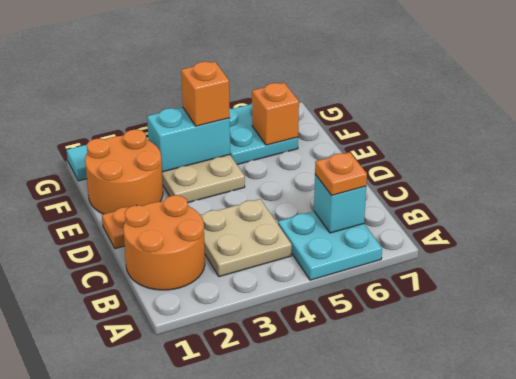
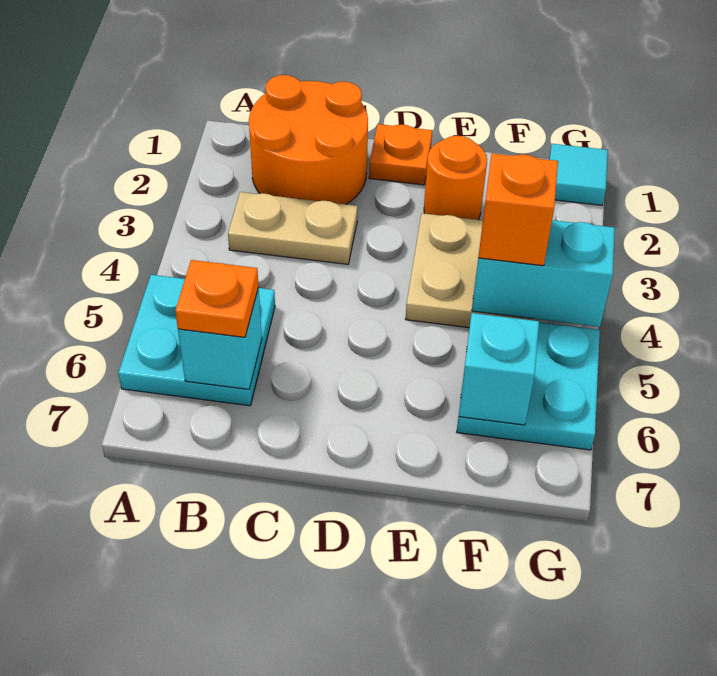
tan plate B3:C4 level 1 -> tan plate B3:C3 level 1
orange round brick E1:F2 level 1 -> orange round brick E2 level 1
cyan brick F3:F4 level 2 -> cyan brick F4:G4 level 2
orange brick F6 level 2 -> cyan brick F6 level 2

